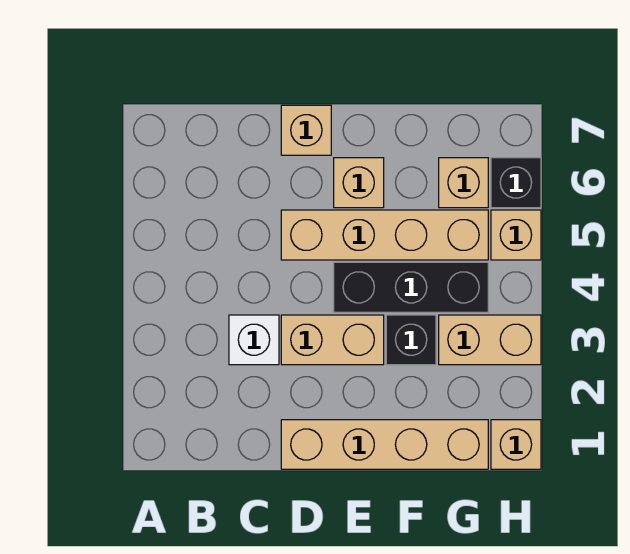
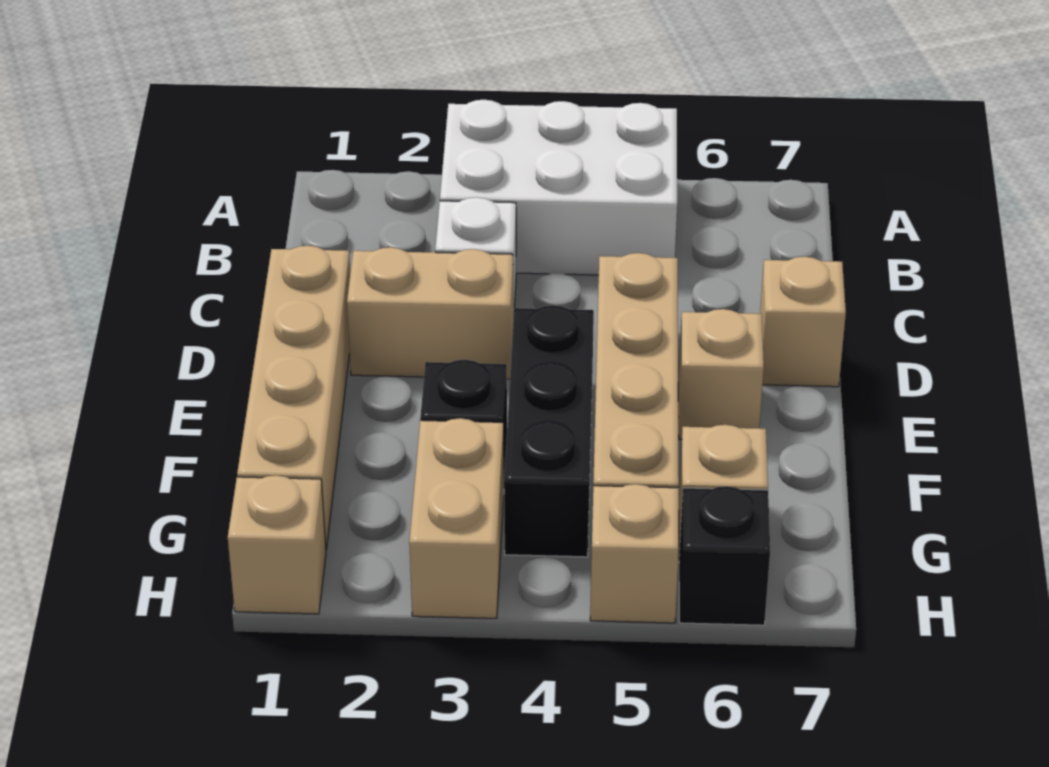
none -> white brick A3:B5 level 1
tan brick D3:E3 level 1 -> tan brick D2:D3 level 1

